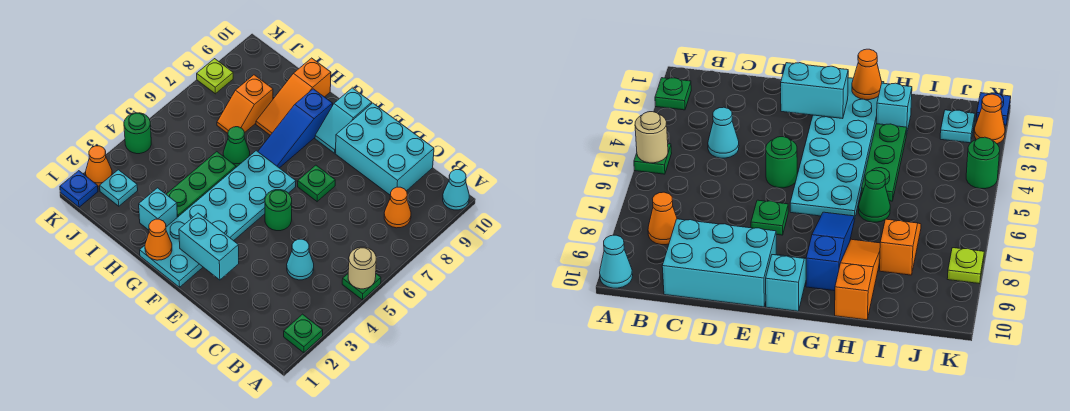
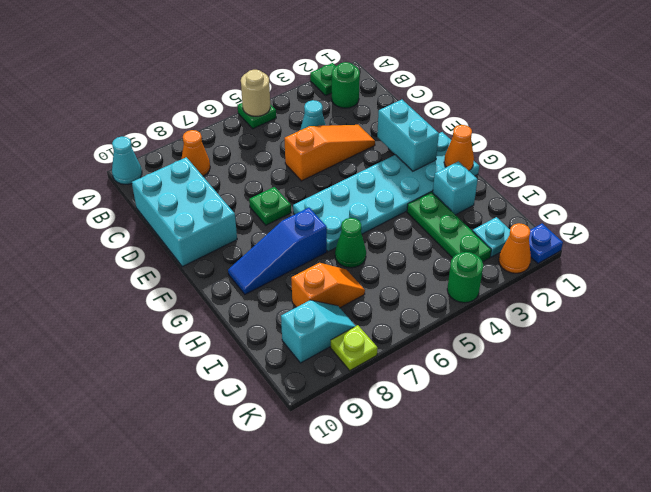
green round brick E5 level 1 -> green round brick B2 level 1
cyan slope F9:F10 level 1 top 10 -> cyan slope J8:J9 level 1 top 9
blue slope G7:G9 level 1 top 9 -> blue slope G7:G9 level 1 top 7
green plate H3:H5 level 1 -> green plate H3:J3 level 1
orange slope H8:H10 level 1 top 10 -> orange slope D3:D5 level 1 top 5

